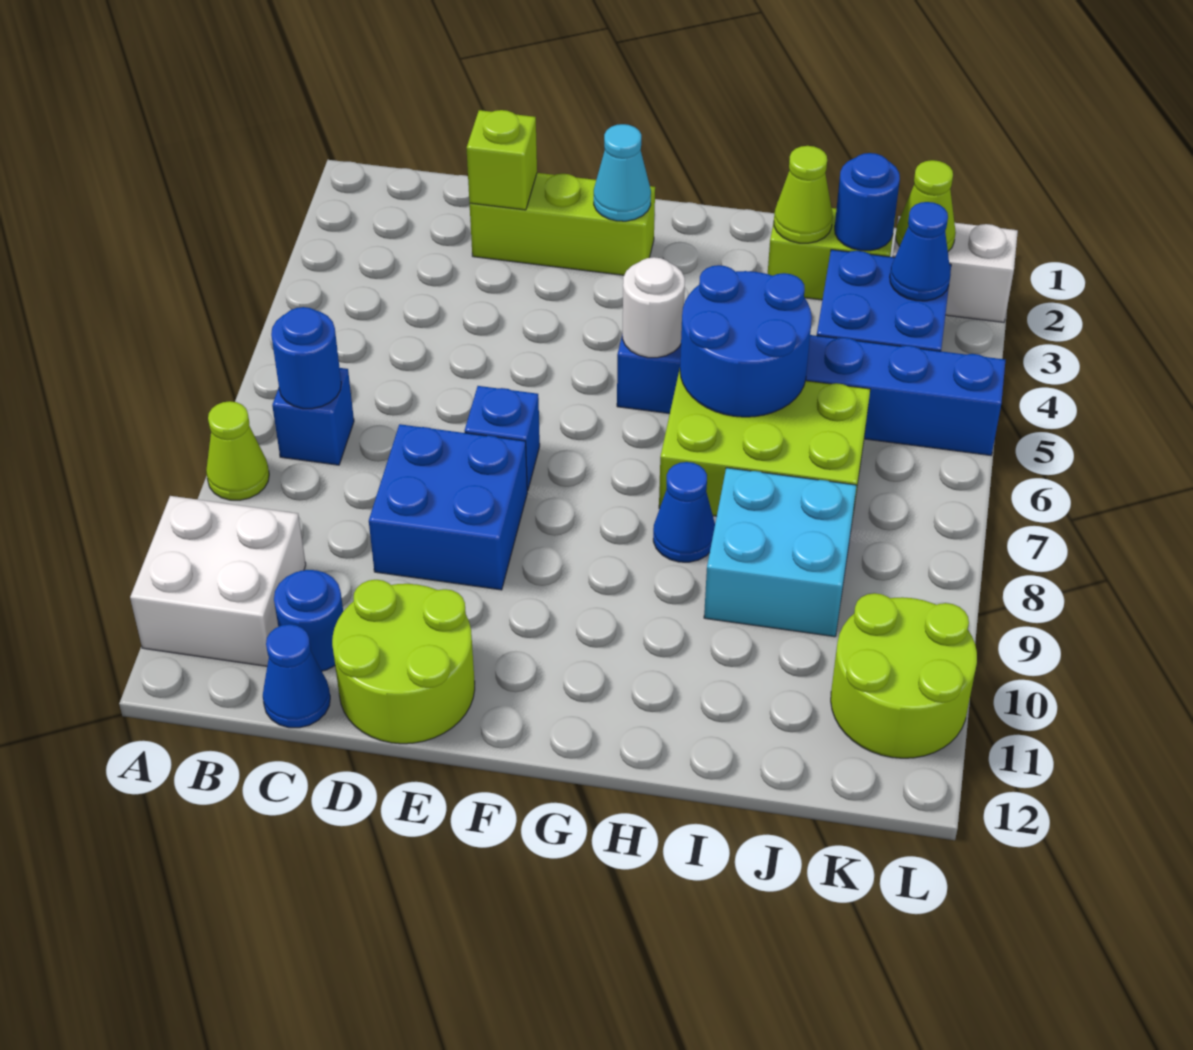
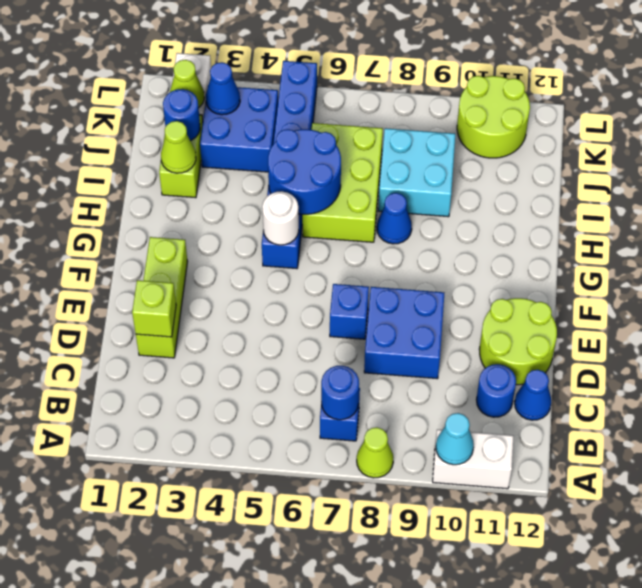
white brick A10:B11 level 1 -> white brick A10:A11 level 1
cyan cone F2 level 2 -> cyan cone A10 level 2

